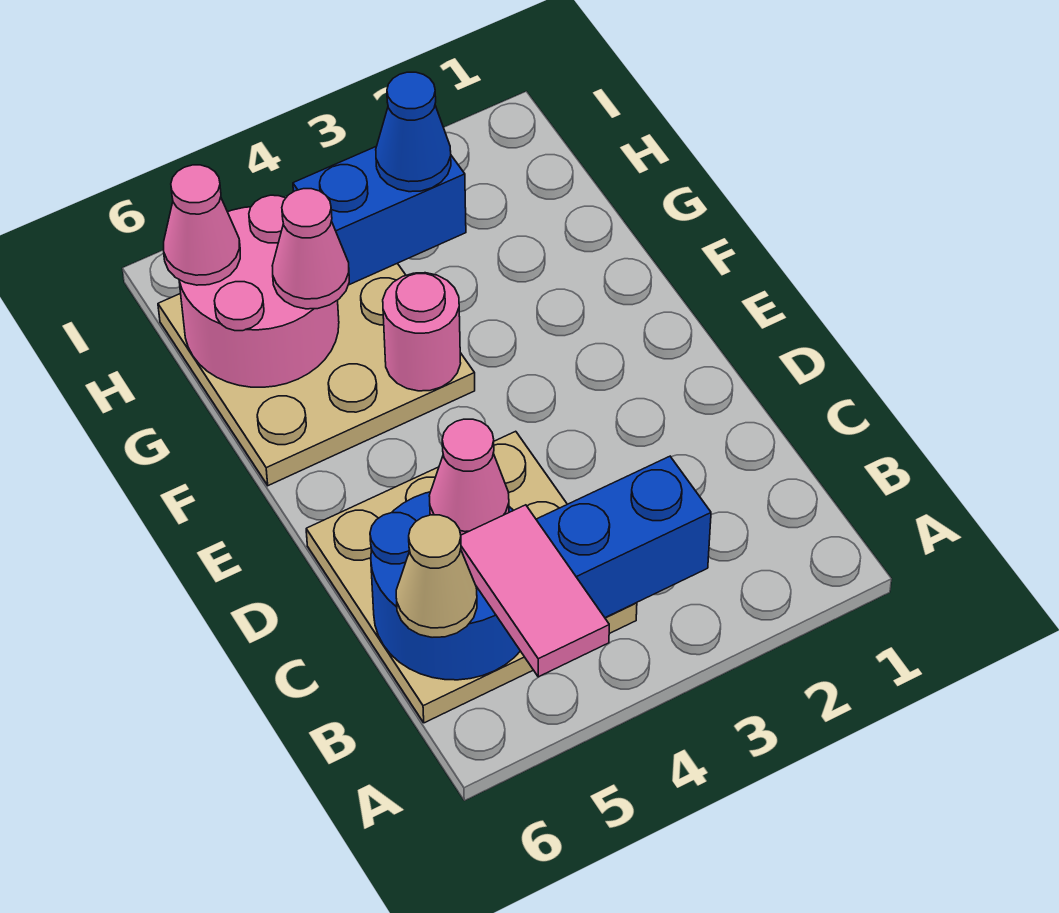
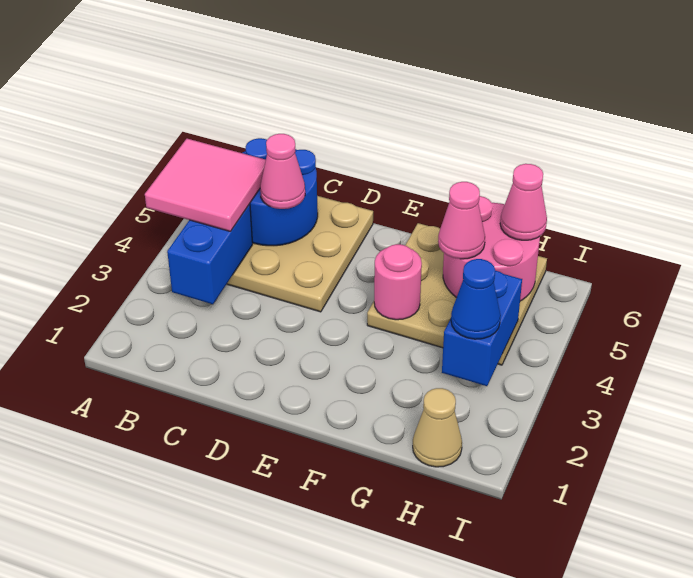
pink tile A5:B5 level 3 -> pink tile A4:B5 level 3
tan cone B6 level 3 -> tan cone H1 level 1

